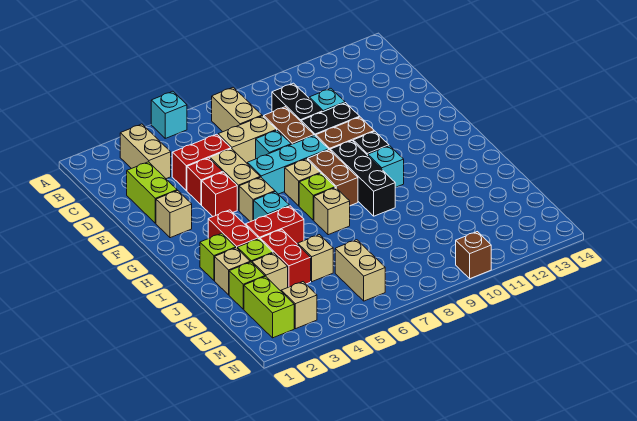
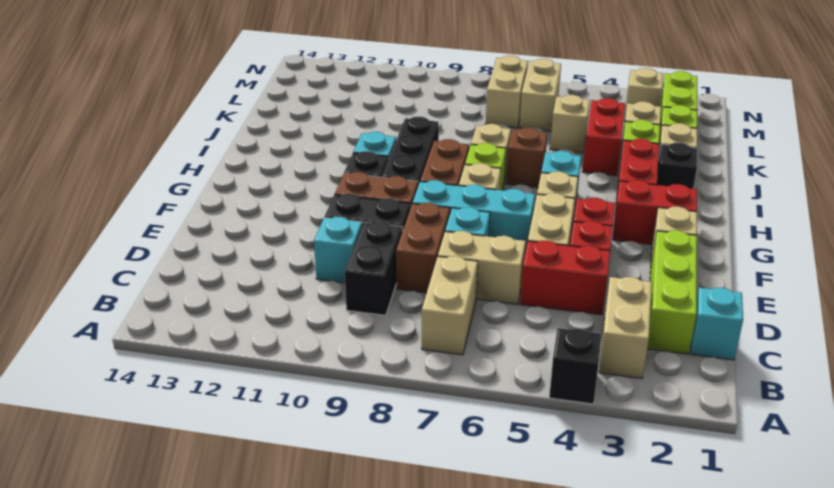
none -> black brick A4 level 1
cyan brick A5 level 1 -> cyan brick C1 level 1
lime brick D2:E2 level 1 -> lime brick C2:E2 level 1
lime brick I2 level 1 -> black brick I2 level 1
red brick I4:I5 level 1 -> red brick G2:G3 level 1
none -> tan brick L7:M7 level 1
brown brick N10 level 1 -> brown brick I6 level 1

